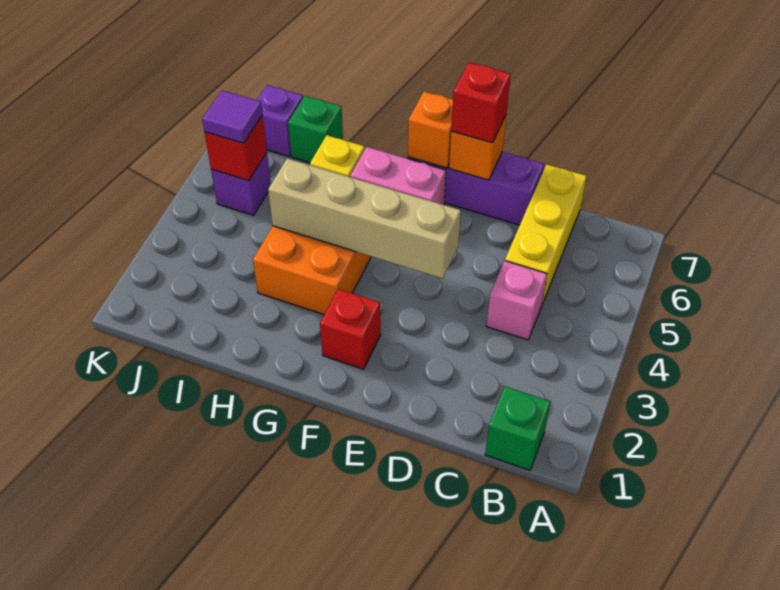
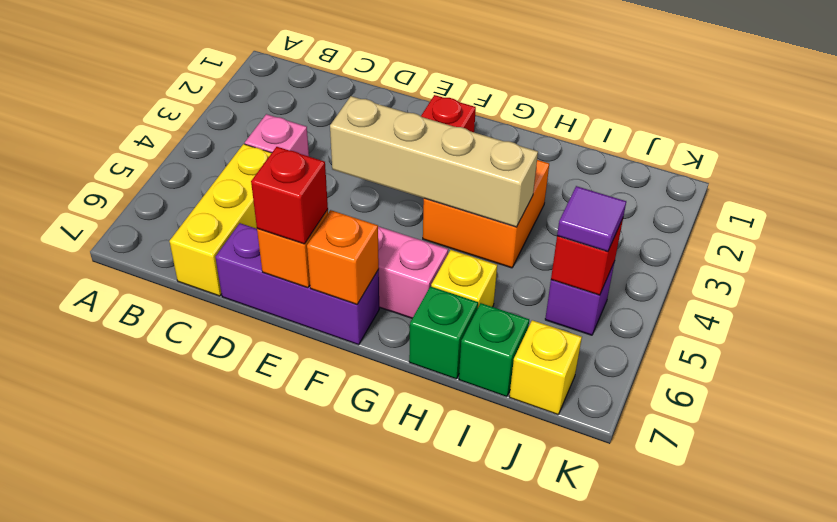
green brick B1 level 1 -> green brick H7 level 1
purple brick J7 level 1 -> yellow brick J7 level 1

